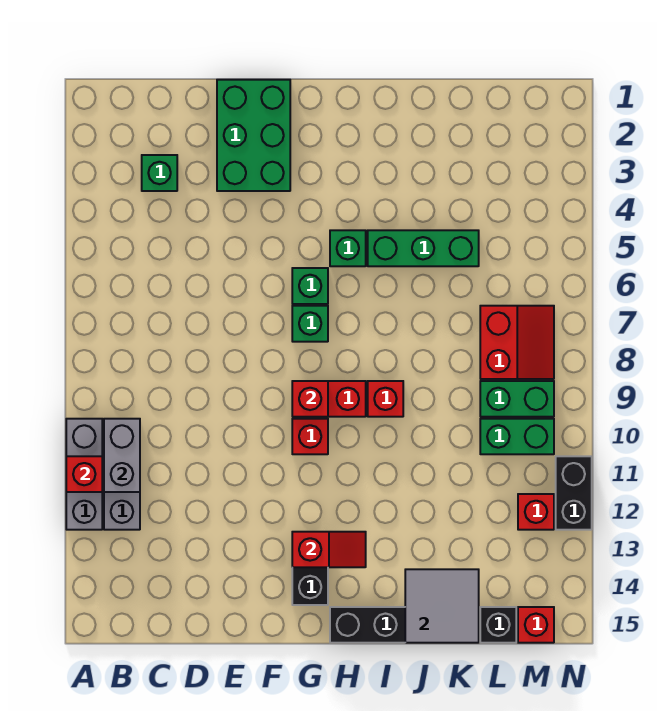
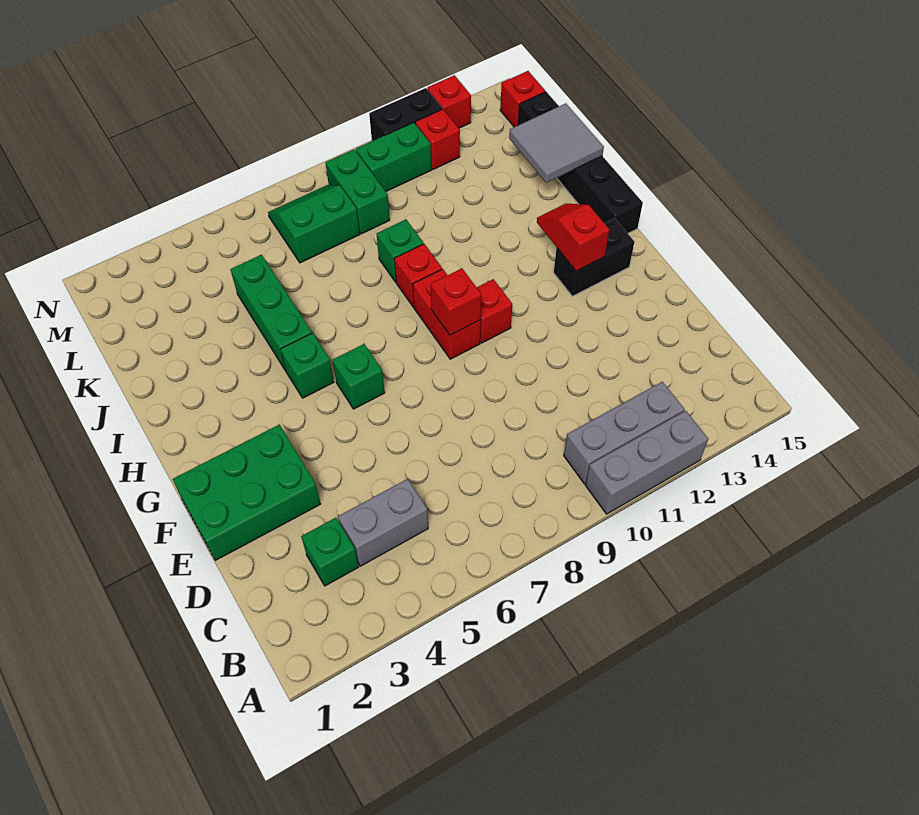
red brick A11 level 2 -> red brick N13 level 1
grey brick B10:B11 level 2 -> grey brick C4:C5 level 1
green brick G7 level 1 -> green brick J9 level 1
red slope L7:M8 level 1 top L -> green slope L7:M8 level 1 top L
green brick L10:M10 level 1 -> green brick M10:M11 level 1

